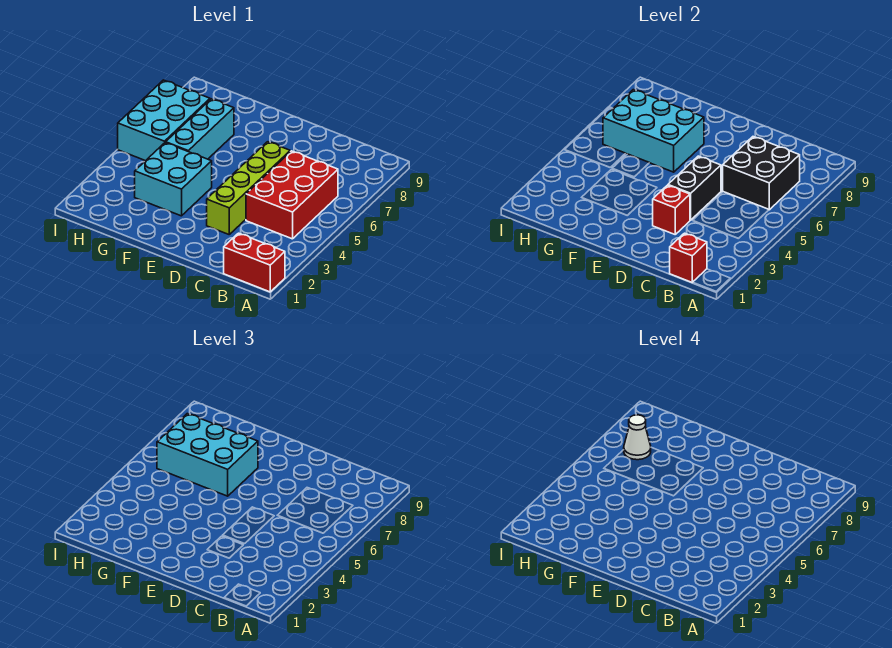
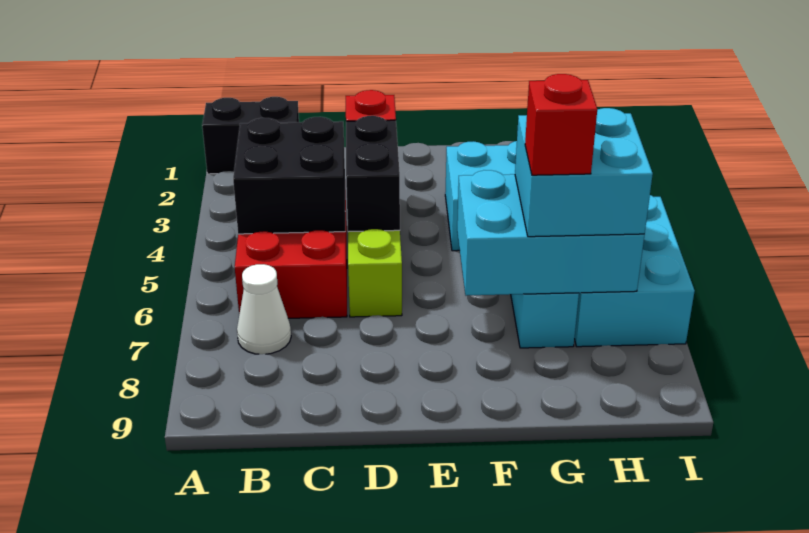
red brick A1:B1 level 1 -> black brick A1:B1 level 1
red brick B1 level 2 -> red brick G7 level 4
black brick B6:C7 level 2 -> black brick B4:C5 level 2
cyan brick F6:H7 level 3 -> cyan brick G6:H7 level 3
white cone H7 level 4 -> white cone B7 level 1

